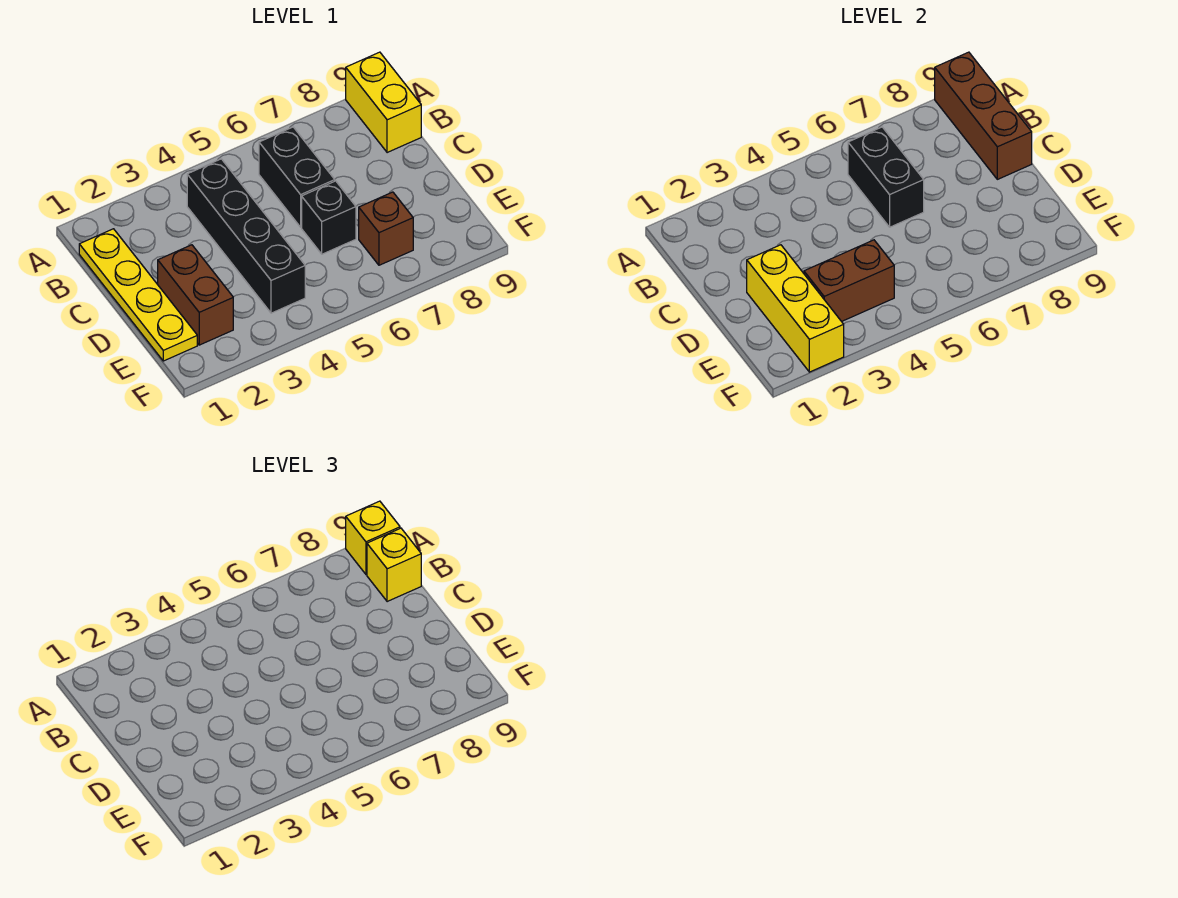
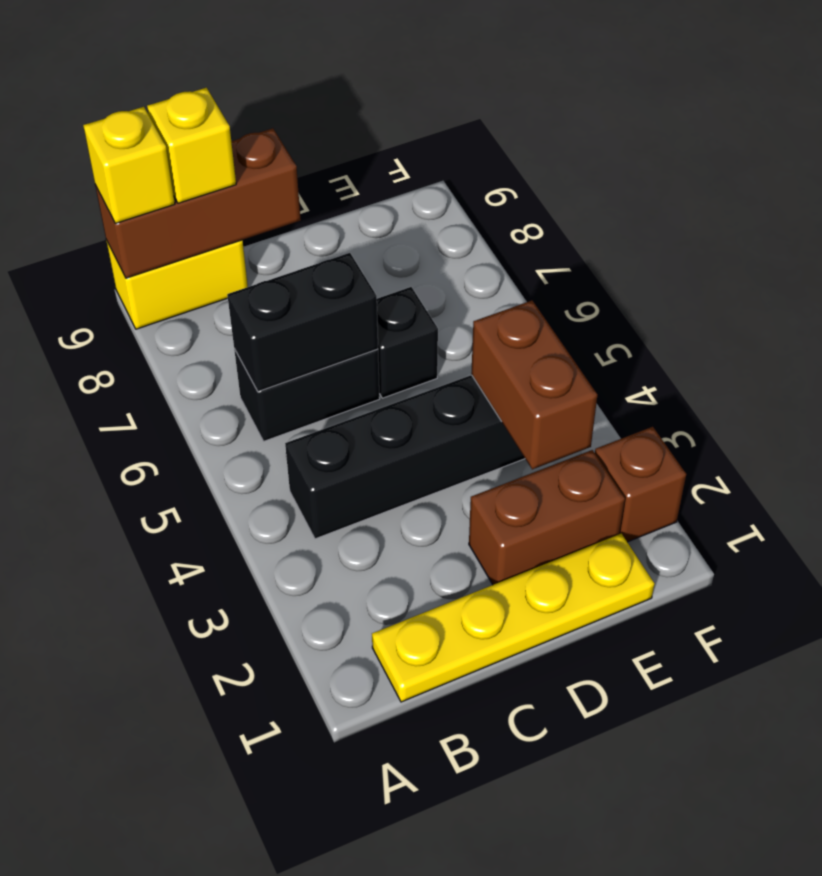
yellow brick D2:F2 level 2 -> none
brown brick E7 level 1 -> brown brick F2 level 1

